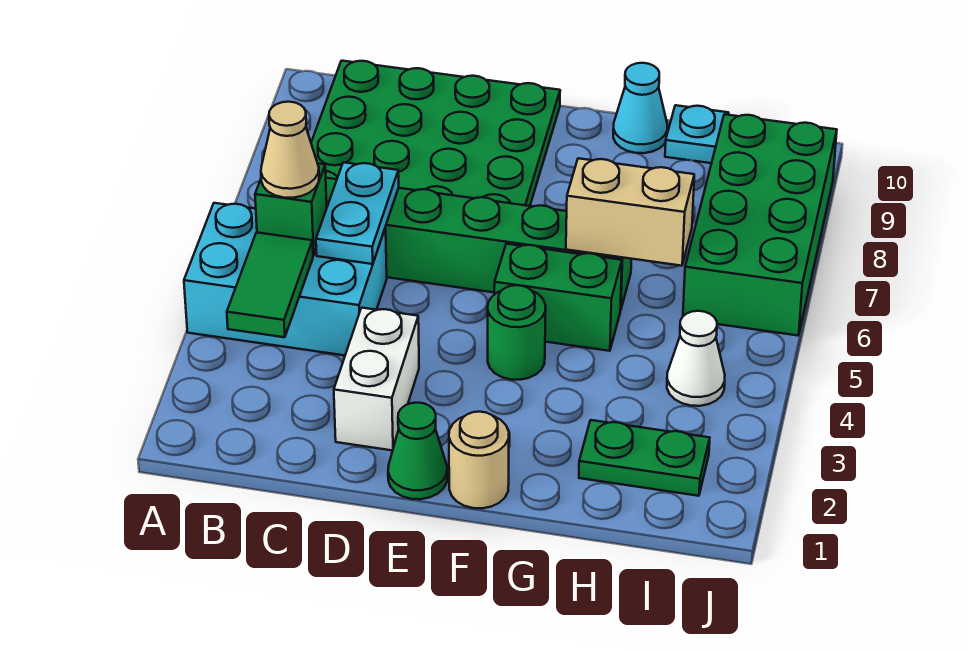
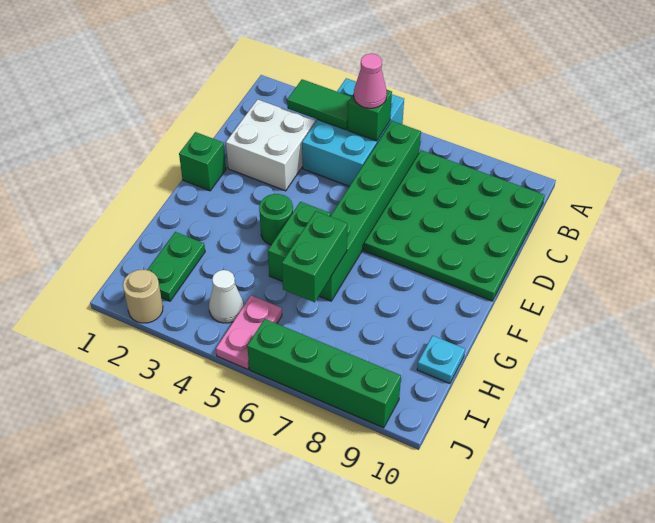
tan cone B5 level 3 -> pink cone B5 level 3
cyan plate C5:C6 level 2 -> none
white brick D2:D3 level 1 -> white brick C2:D3 level 1
green cone E1 level 1 -> green brick E1 level 1
tan round brick F1 level 1 -> tan round brick J2 level 1
tan brick G6:H6 level 2 -> green brick G6:H6 level 2
cyan cone G10 level 1 -> none
none -> pink plate I5:J5 level 1
green brick I6:J9 level 1 -> green brick J6:J9 level 1

